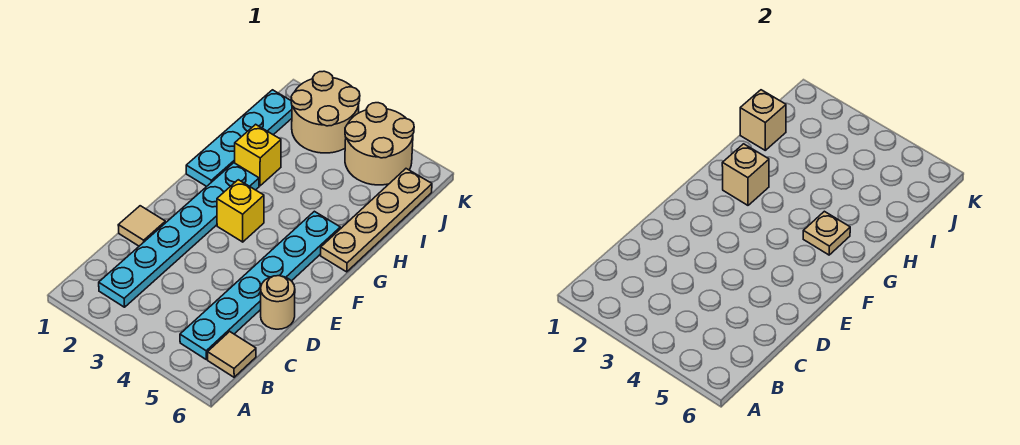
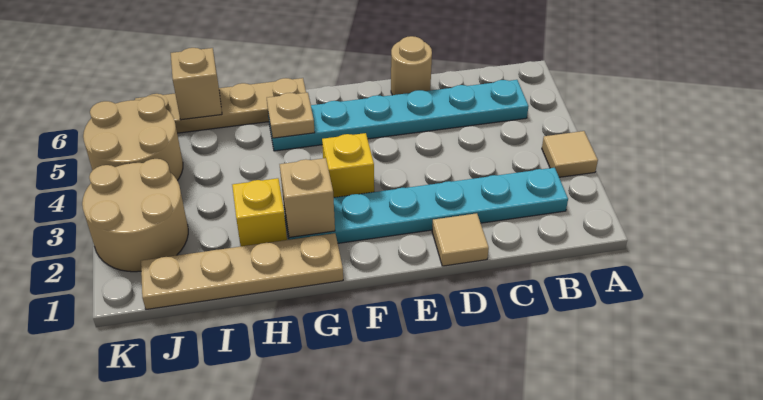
tan tile B6 level 1 -> tan tile A3 level 1
cyan plate G1:J1 level 1 -> tan plate G1:J1 level 1
tan brick I1 level 2 -> tan brick I6 level 2

